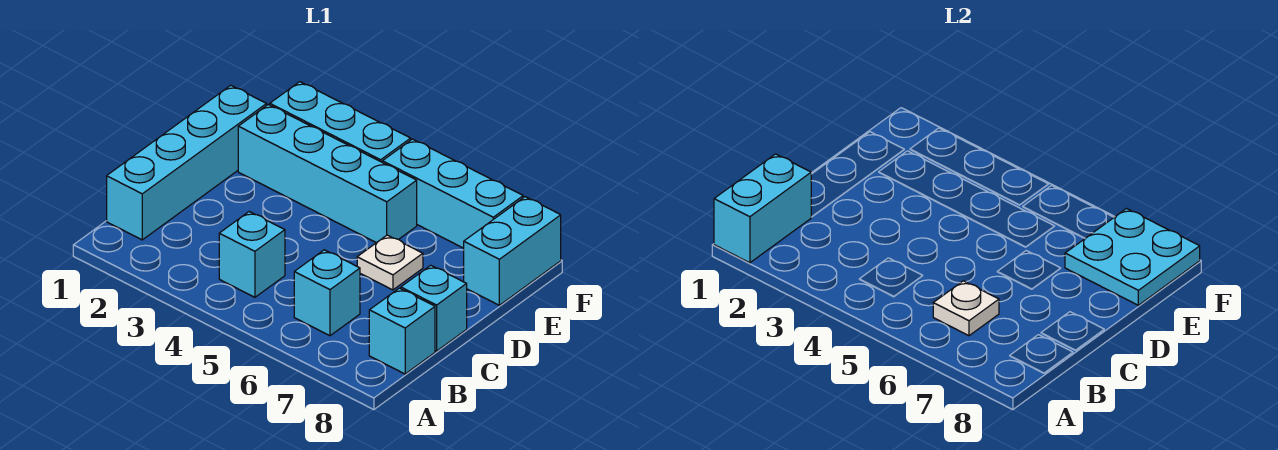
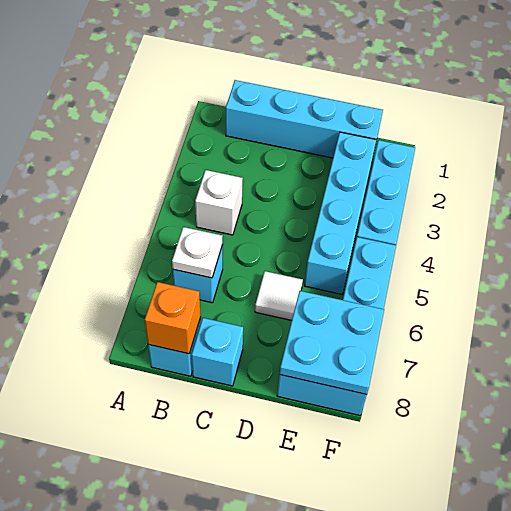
cyan brick A1:B1 level 2 -> none
cyan brick B4 level 1 -> white brick B4 level 1
none -> orange brick B8 level 2
white plate D6 level 1 -> white tile D6 level 1

